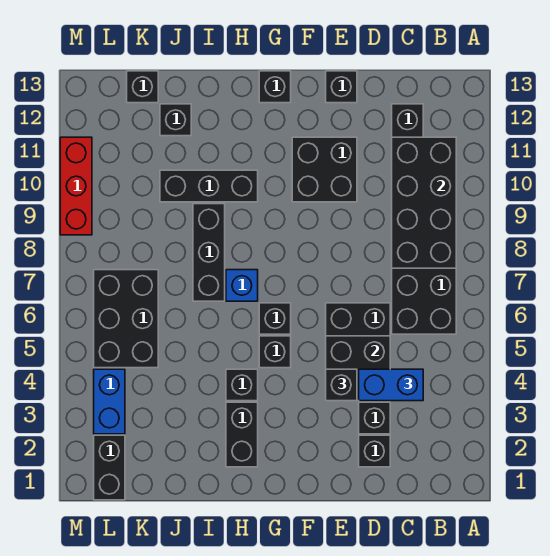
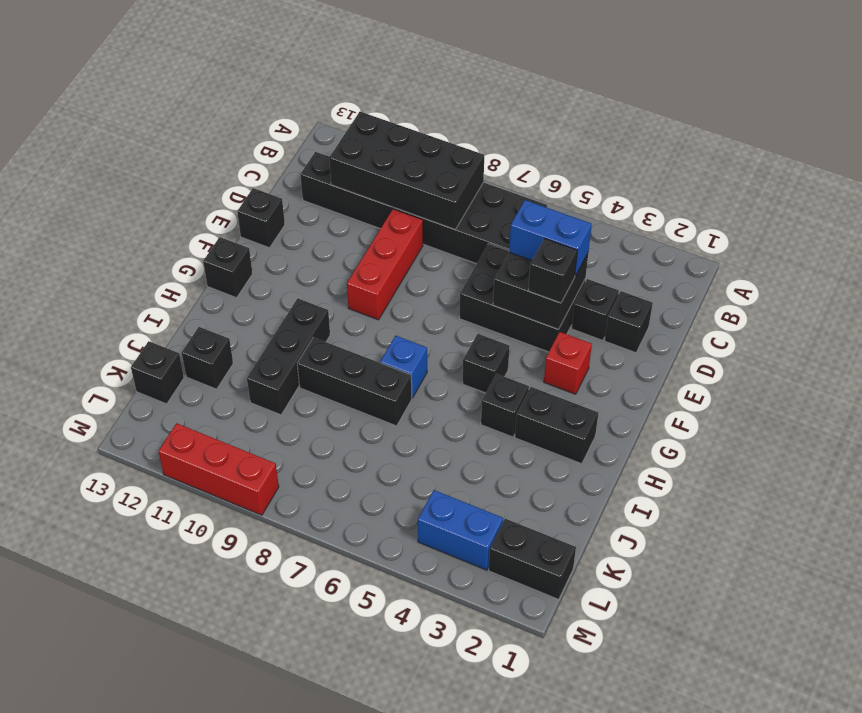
blue brick C4:D4 level 3 -> blue brick D4:D5 level 3
none -> red brick D9:F9 level 1
black brick E10:F11 level 1 -> none
none -> red brick F3 level 1
black brick G6 level 1 -> none
black brick K5:L7 level 1 -> none

